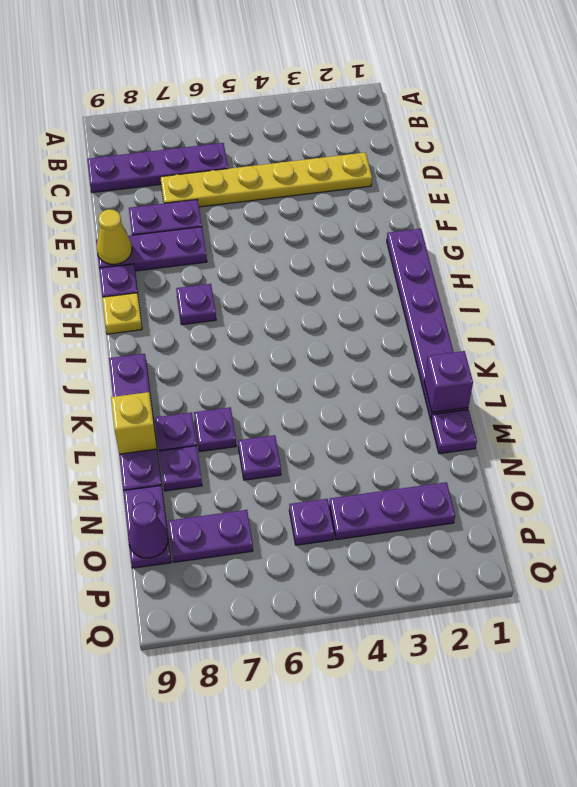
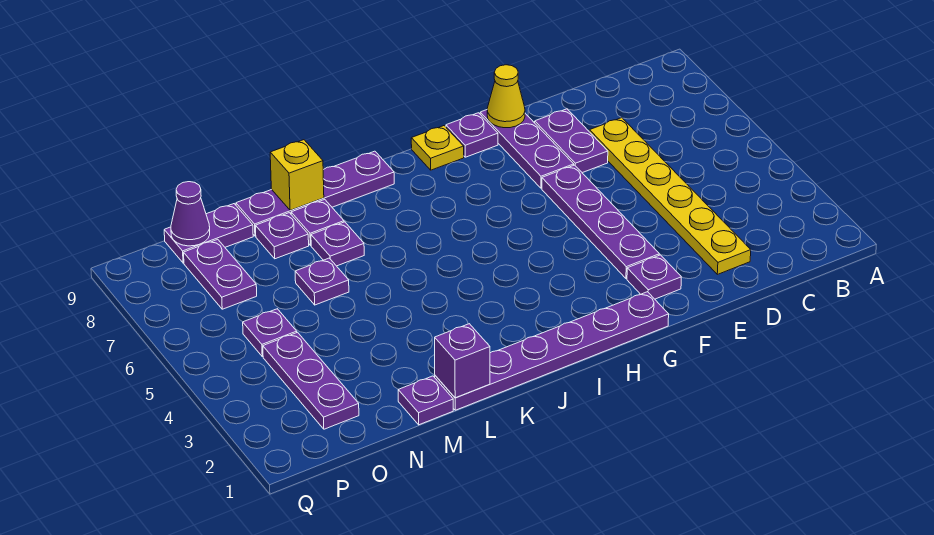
purple plate C6:C9 level 1 -> purple plate F3:F6 level 1
purple plate H7 level 1 -> purple plate F2 level 1

